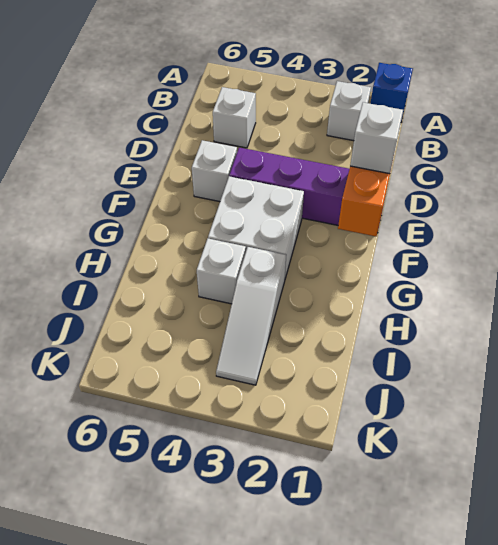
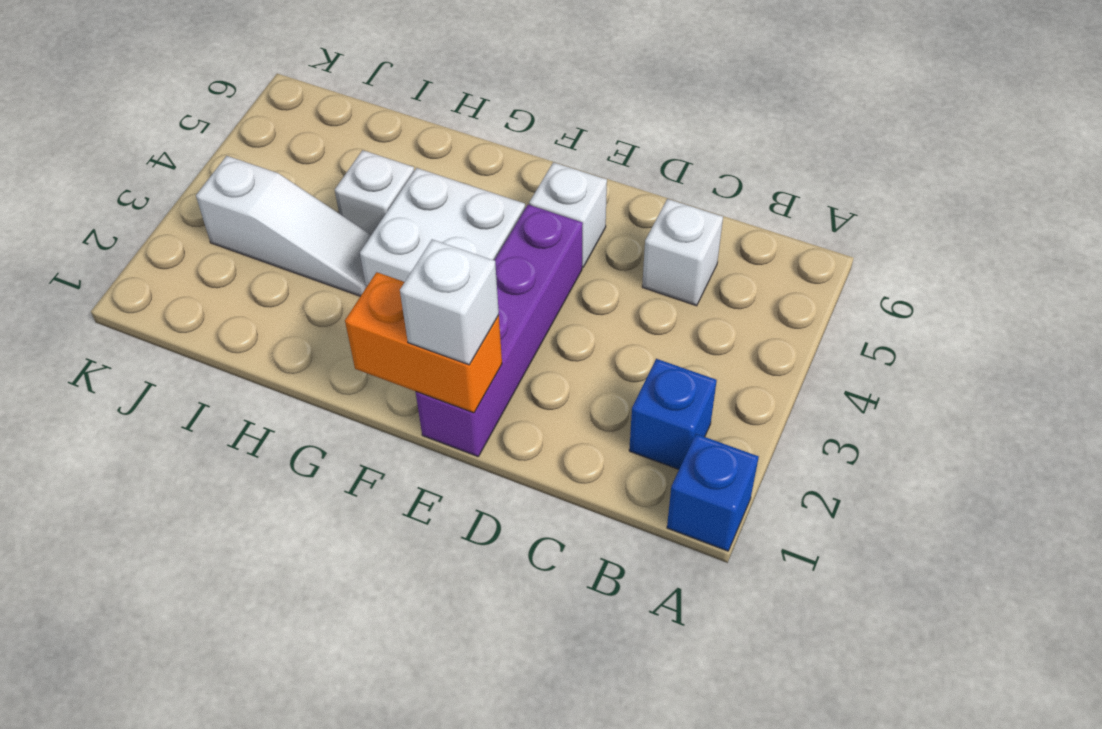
white brick B2 level 1 -> blue brick B2 level 1
white slope H3:J3 level 1 top H -> white slope H3:J3 level 1 top J

